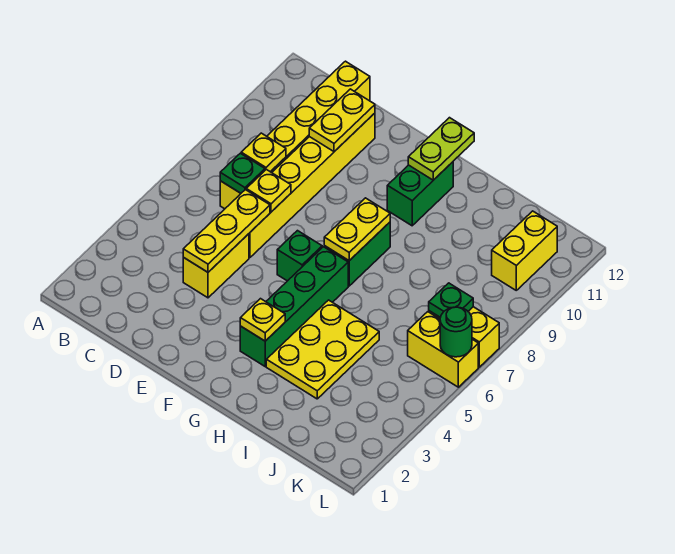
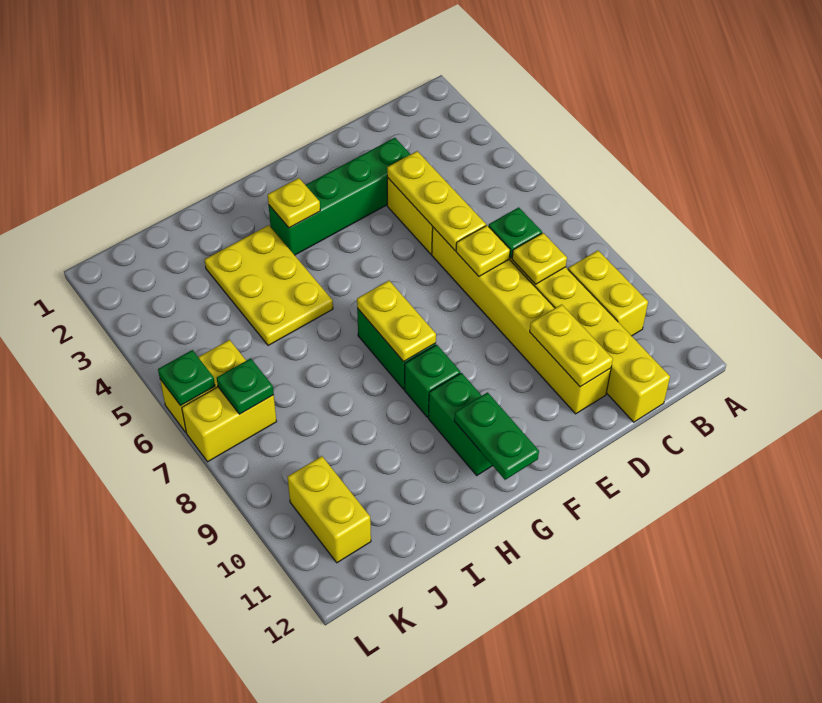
none -> yellow brick B9:B10 level 1
green brick F6 level 1 -> green brick G9 level 1
green brick G3:G6 level 1 -> green brick D3:G3 level 1
lime plate G11:G12 level 2 -> green plate G11:G12 level 2
green round brick L6 level 2 -> green plate L6 level 2

